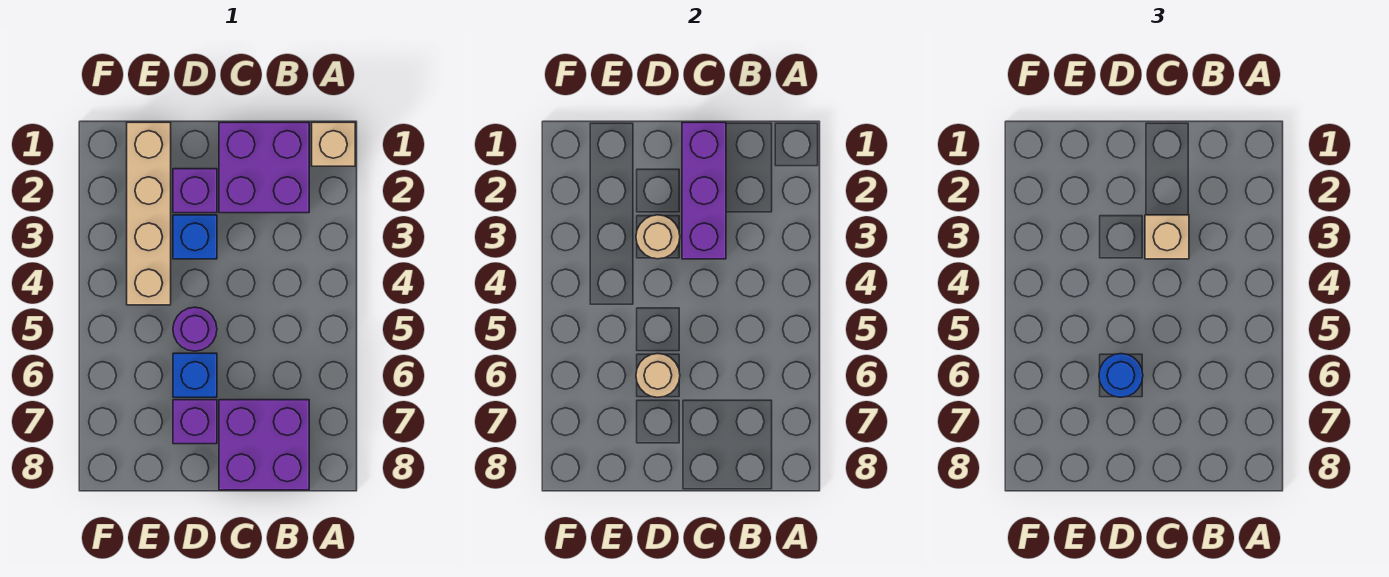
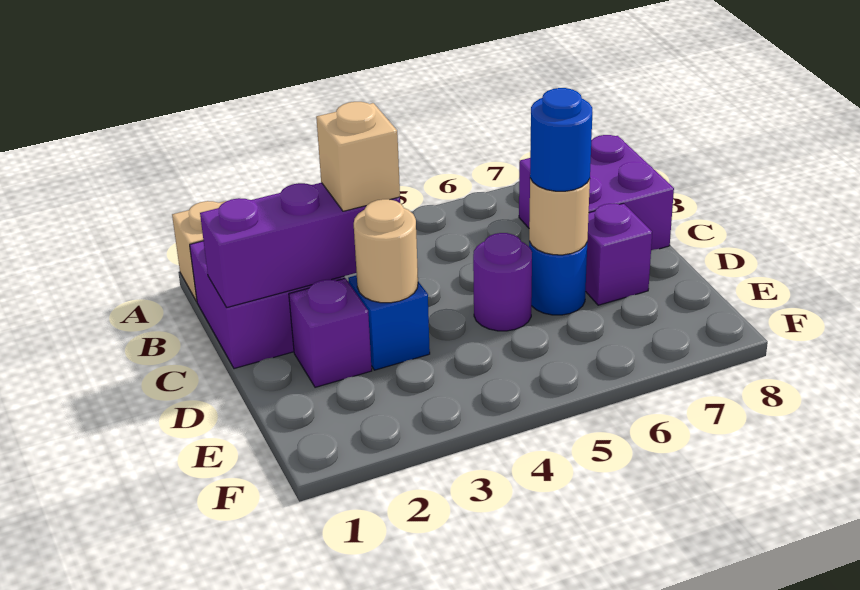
blue brick D6 level 1 -> blue round brick D6 level 1
tan brick E1:E4 level 1 -> none

